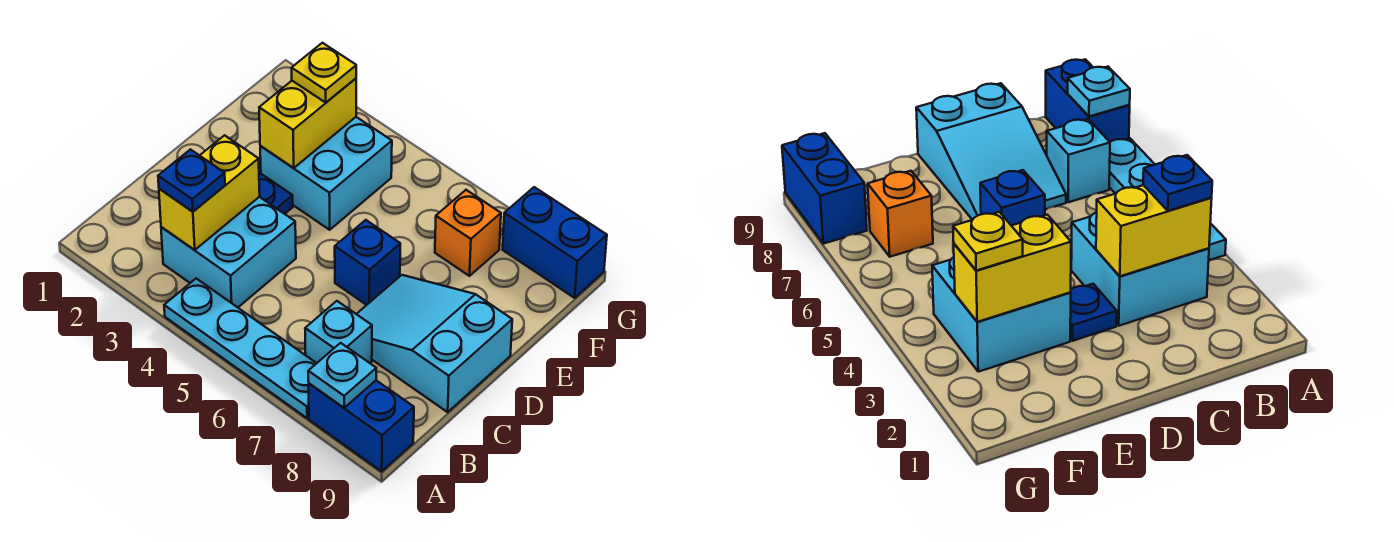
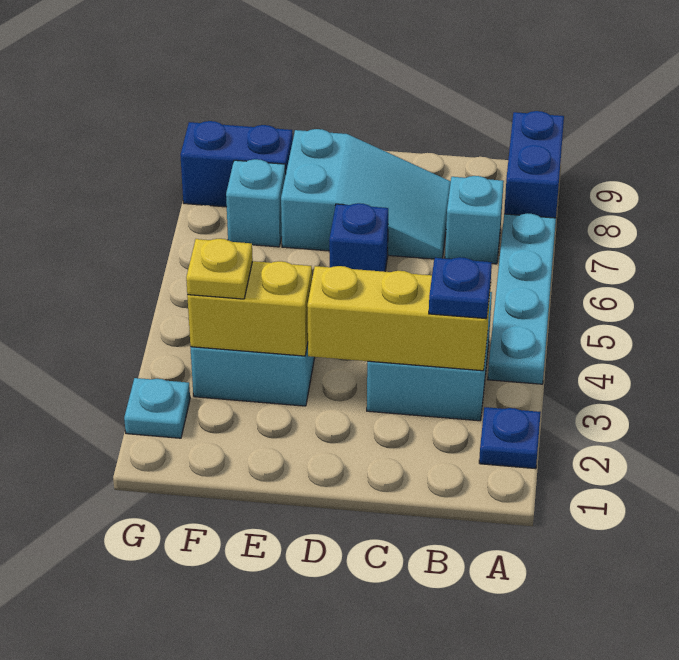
cyan plate A8 level 2 -> cyan plate G2 level 1
yellow brick B3:C3 level 2 -> yellow brick B3:D3 level 2
cyan slope C7:D9 level 1 top 9 -> cyan slope C7:E8 level 1 top E
blue plate D3 level 1 -> blue plate A2 level 1
orange brick F7 level 1 -> cyan brick F7 level 1
blue brick G8:G9 level 1 -> blue brick F8:G8 level 1

